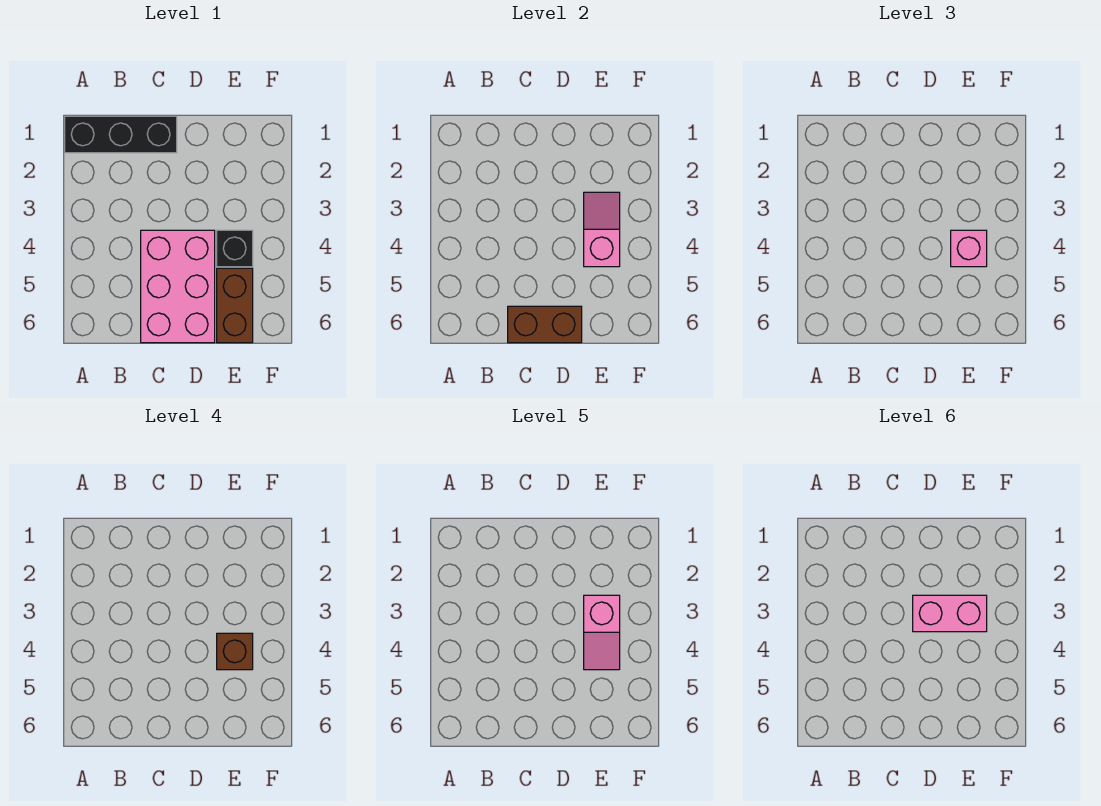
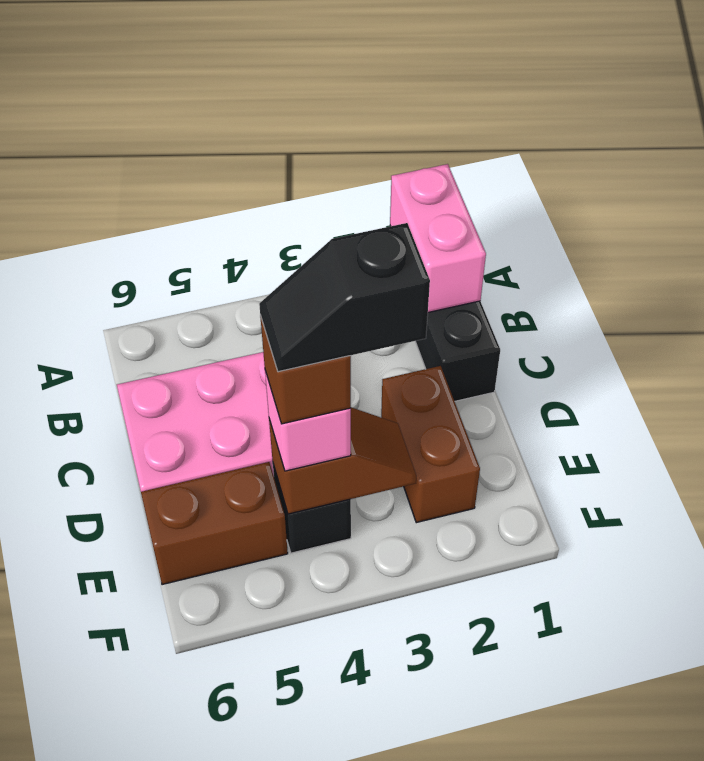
brown brick C6:D6 level 2 -> brown brick D2:E2 level 1
pink brick D3:E3 level 6 -> pink brick A1:B1 level 2
pink slope E3:E4 level 2 top 4 -> brown slope E3:E4 level 2 top 4
pink slope E3:E4 level 5 top 3 -> black slope E3:E4 level 5 top 3

